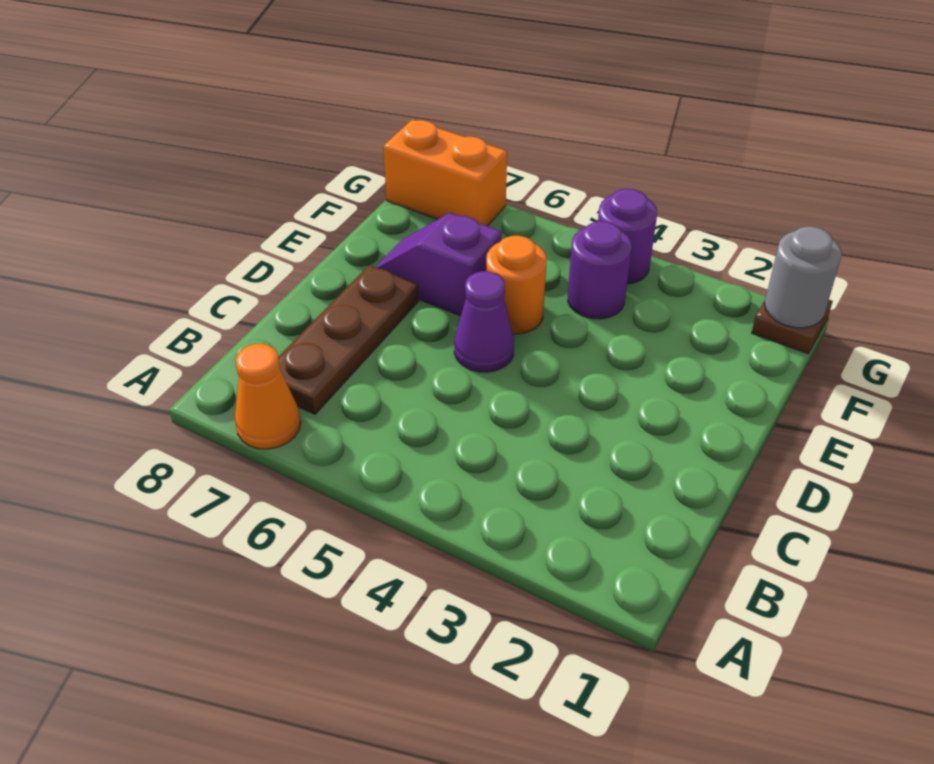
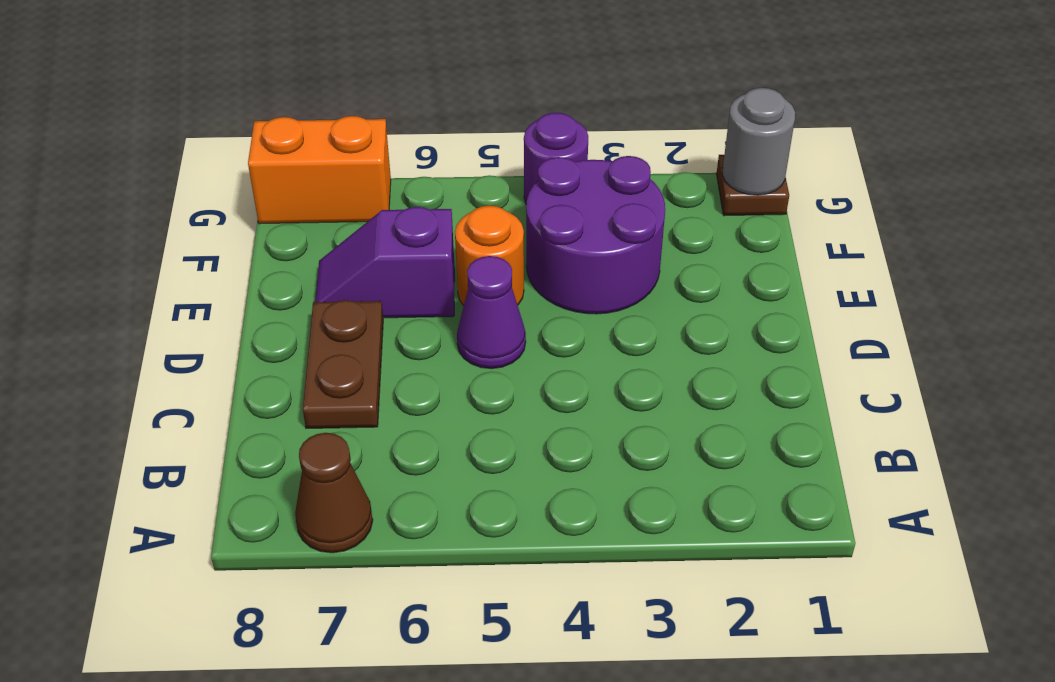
orange cone A7 level 1 -> brown cone A7 level 1
brown plate B7:D7 level 1 -> brown plate C7:D7 level 1
purple round brick F4 level 1 -> purple round brick E3:F4 level 1

